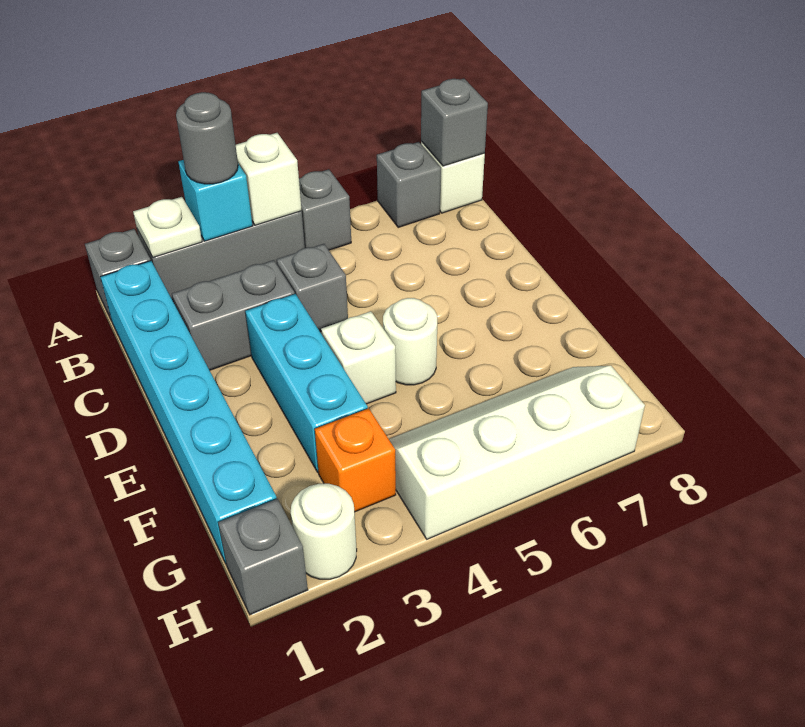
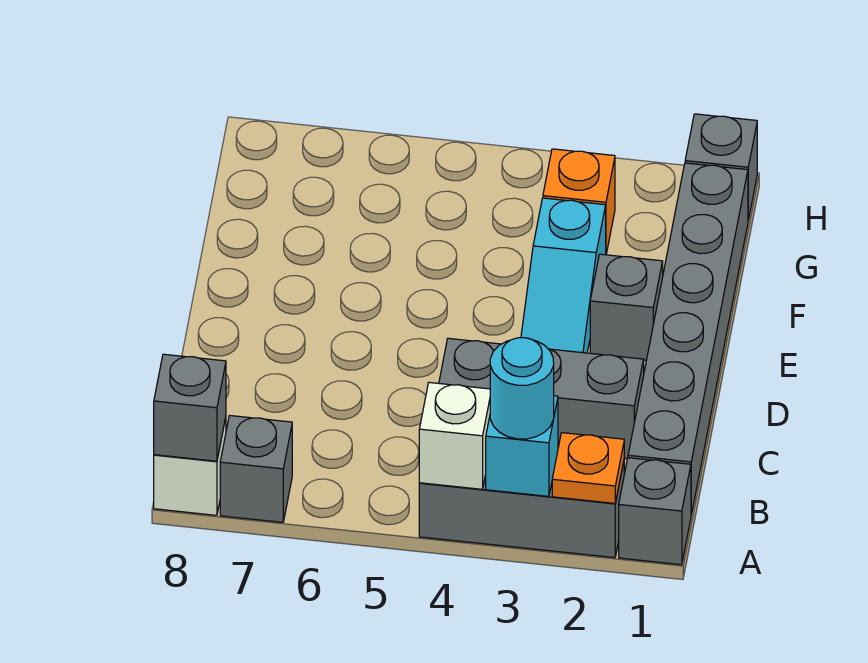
white plate A2 level 2 -> orange plate A2 level 2
grey round brick A3 level 3 -> cyan round brick A3 level 3
grey brick A5 level 1 -> grey brick E2 level 1
cyan brick B1:G1 level 1 -> grey brick B1:G1 level 1
cyan brick D3:F3 level 1 -> cyan slope D3:F3 level 1 top F
white brick E4 level 1 -> none
white round brick E5 level 1 -> none
white slope G4:H7 level 1 top H -> none
white round brick H2 level 1 -> none

